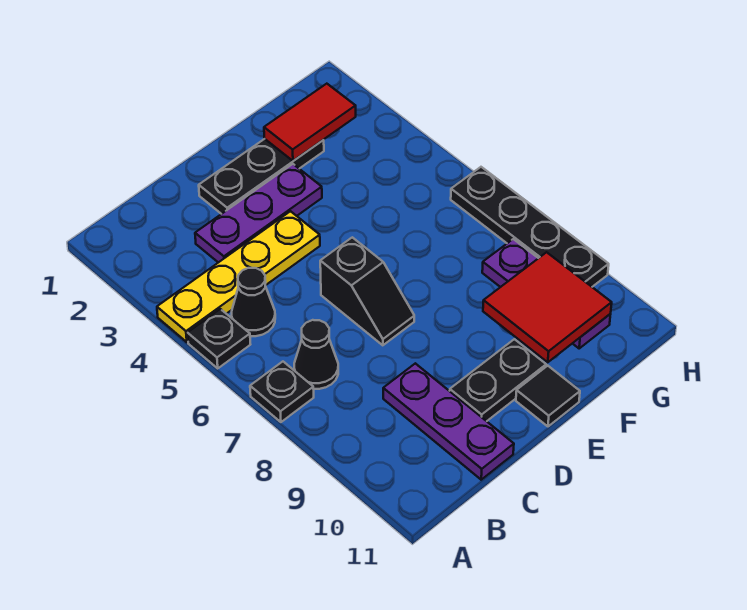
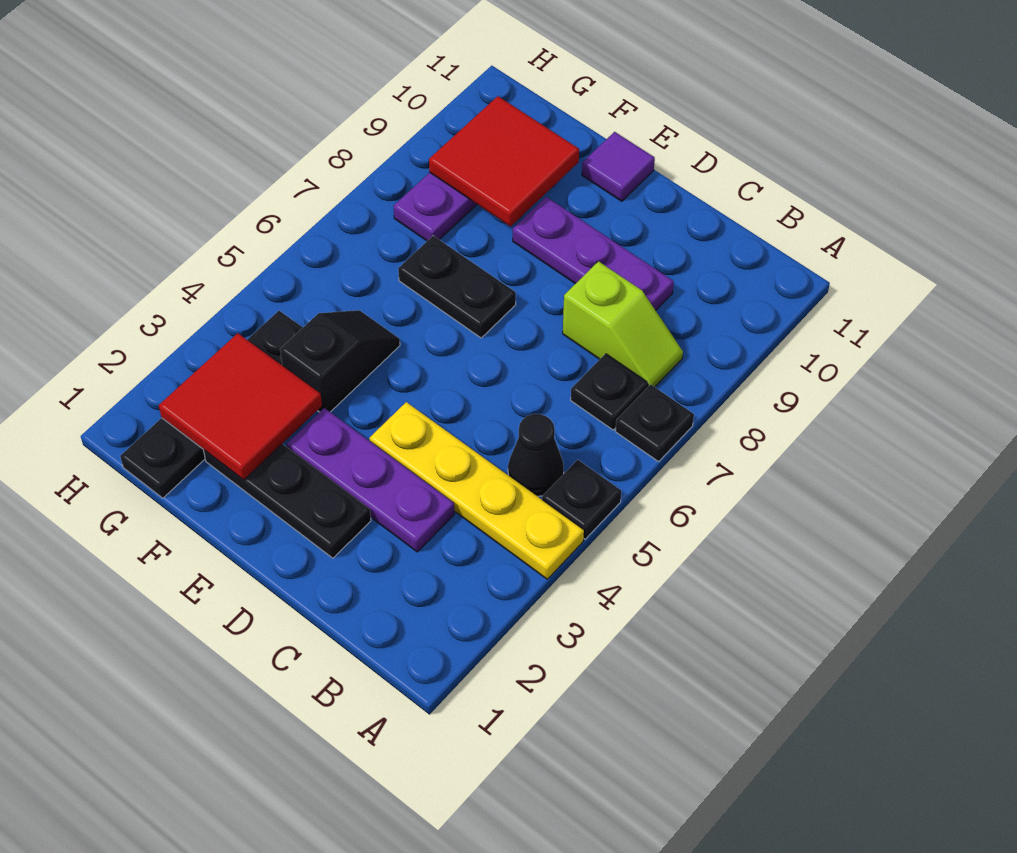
black cone B7 level 1 -> black plate B7 level 1
none -> lime slope B8:C8 level 1 top C
purple plate C9:C11 level 1 -> purple plate C9:E9 level 1
black slope D6:D7 level 1 top 6 -> black slope F4:F5 level 1 top 4
black plate D10:E10 level 1 -> black plate E7:F7 level 1
black tile E11 level 1 -> purple tile E11 level 1
red tile F2:G2 level 2 -> red tile F2:G3 level 2
black plate H6:H9 level 1 -> black plate G1:G4 level 1

